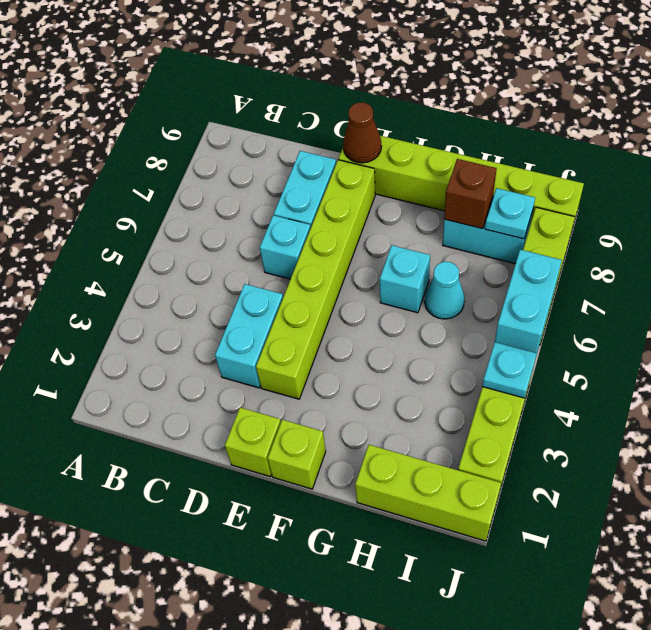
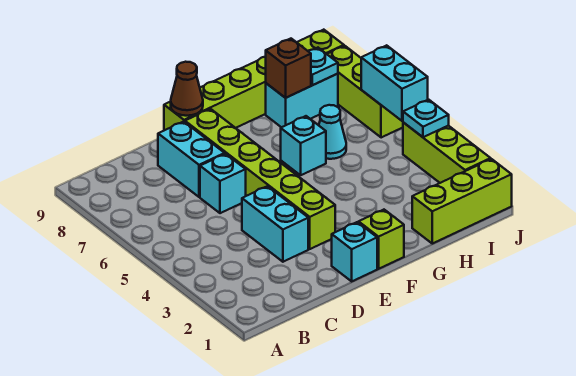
lime brick E1 level 1 -> cyan brick E1 level 1

